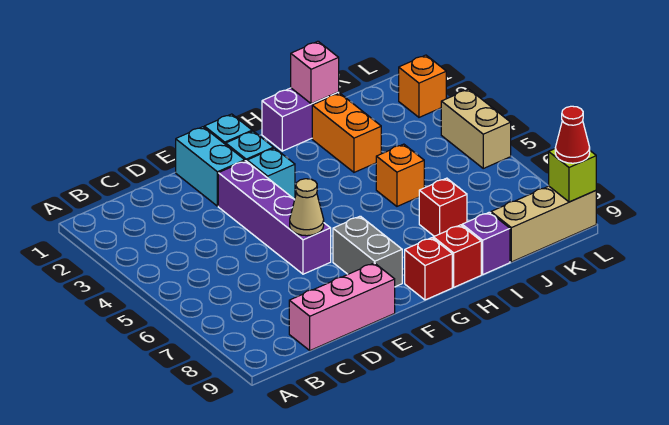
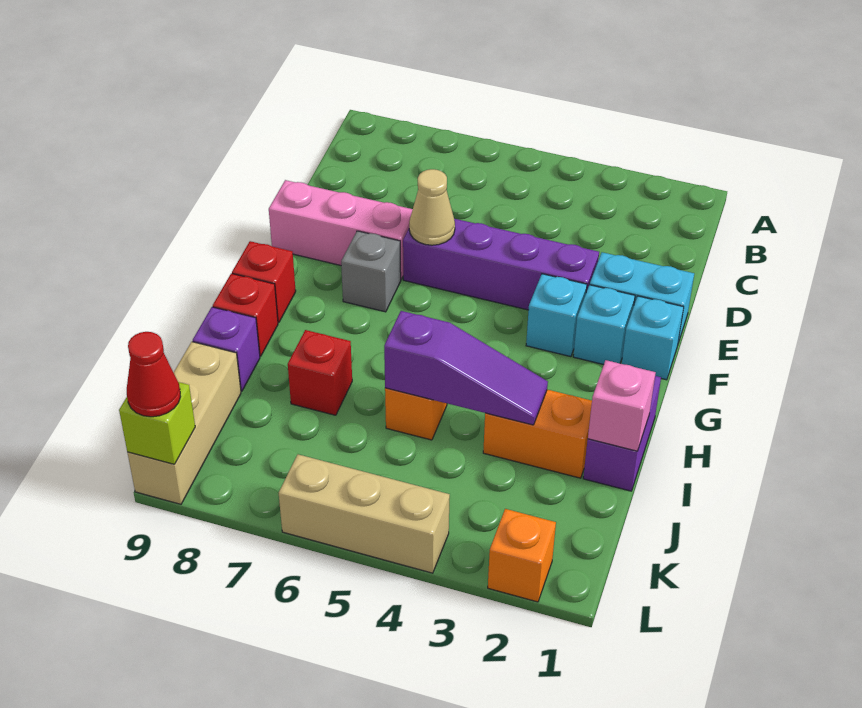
pink brick C9:E9 level 1 -> pink brick E7:E9 level 1
grey brick F7:F8 level 1 -> grey brick F7 level 1
none -> purple slope I3:I5 level 2 top 5
tan brick L4:L5 level 1 -> tan brick L4:L6 level 1

